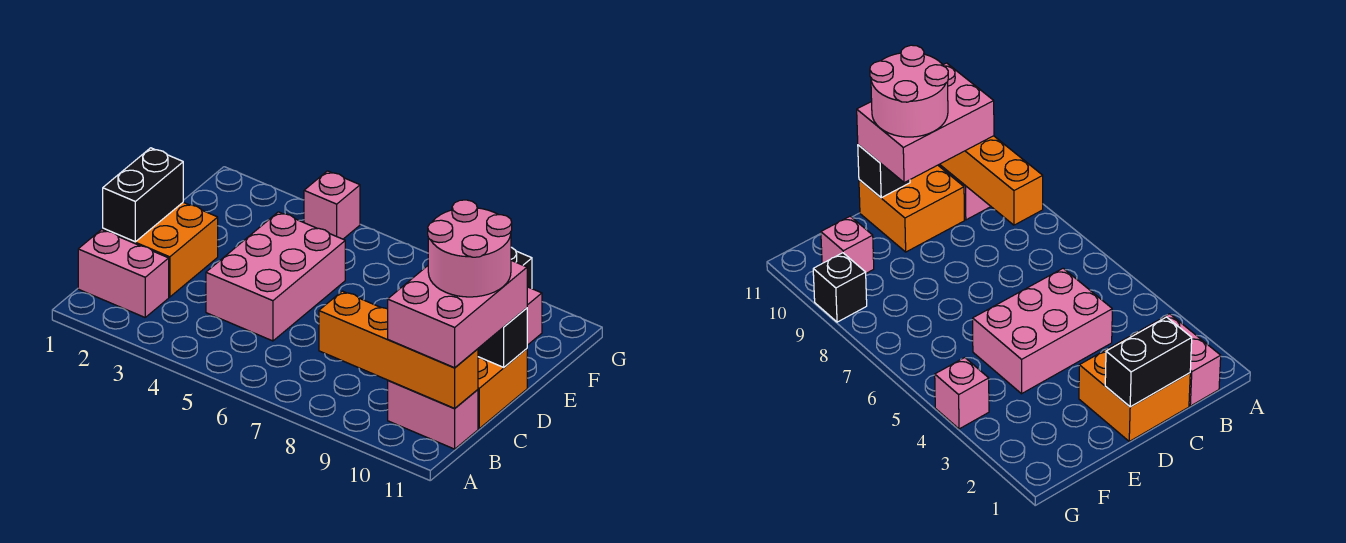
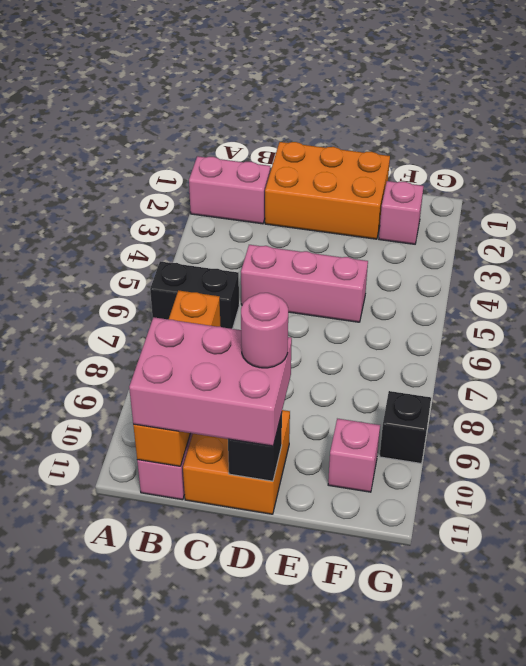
pink brick B1:B2 level 1 -> pink brick A2:B2 level 1
orange brick C1:D2 level 1 -> orange brick C1:E2 level 1
black brick C1:D1 level 2 -> black brick A6:B6 level 1
pink brick C4:E5 level 1 -> pink brick C5:E5 level 1
pink round brick C10:D11 level 4 -> pink round brick D10 level 4
pink brick G4 level 1 -> pink brick F2 level 1

